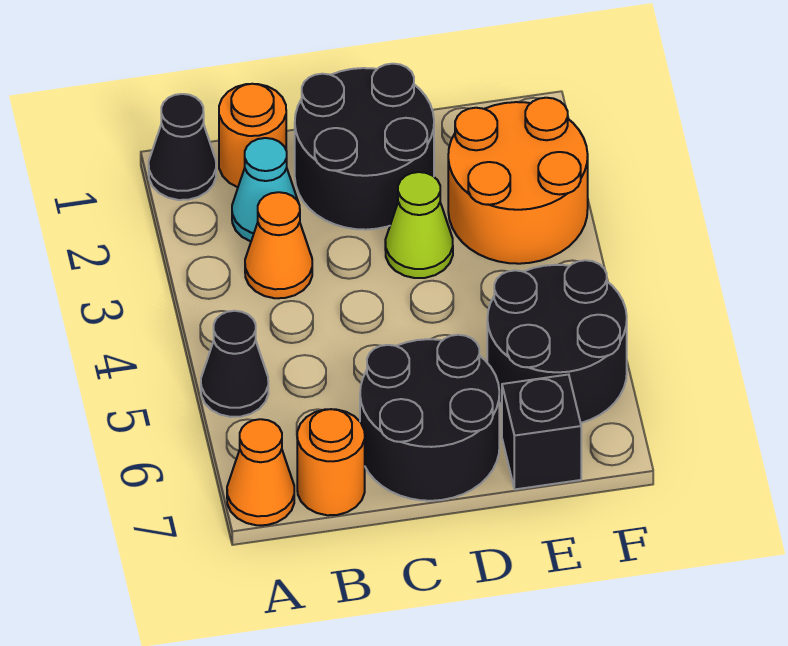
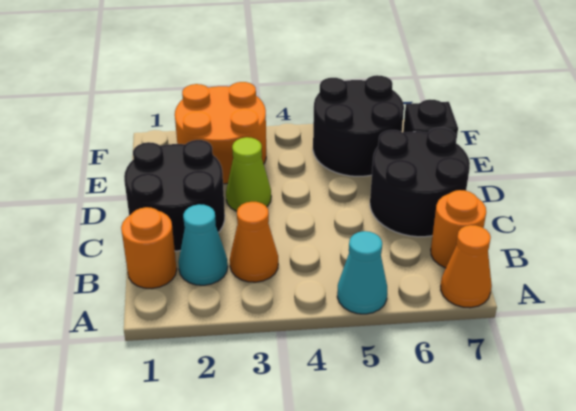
black cone A1 level 1 -> none
black cone A5 level 1 -> cyan cone A5 level 1

